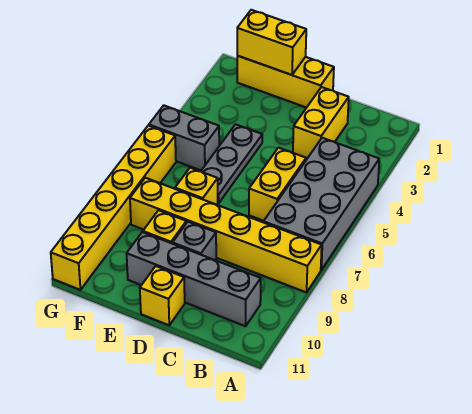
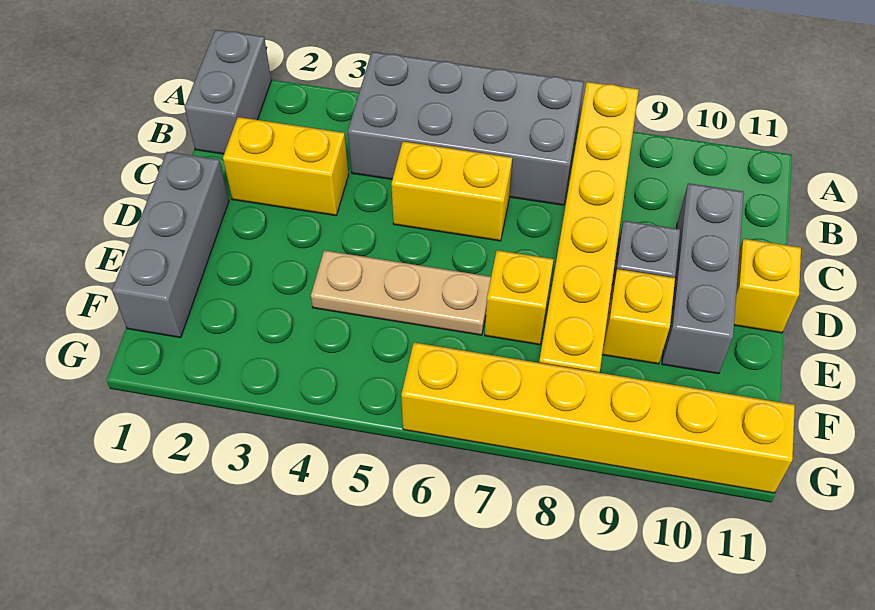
grey brick B10:E10 level 1 -> grey brick C10:E10 level 1
yellow brick D1:F1 level 1 -> grey brick D1:F1 level 1
yellow brick E1:F1 level 2 -> none
grey plate E4:E6 level 1 -> tan plate E4:E6 level 1
grey brick F5:G5 level 1 -> grey brick A1:B1 level 1

